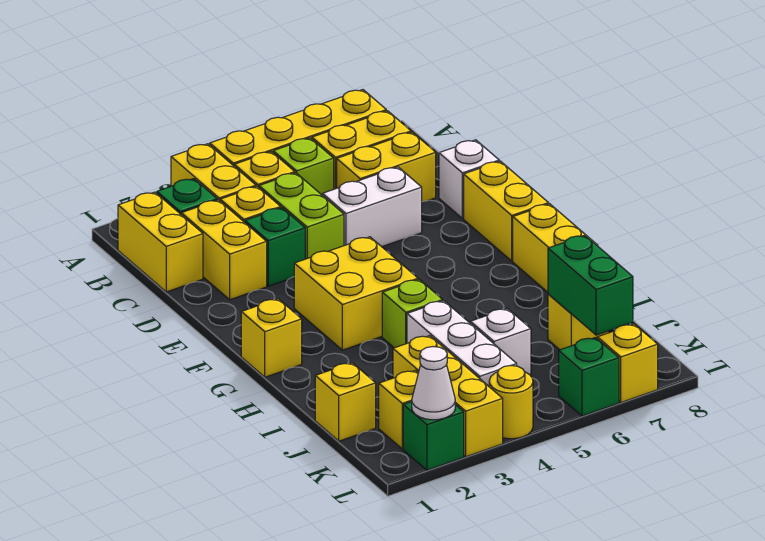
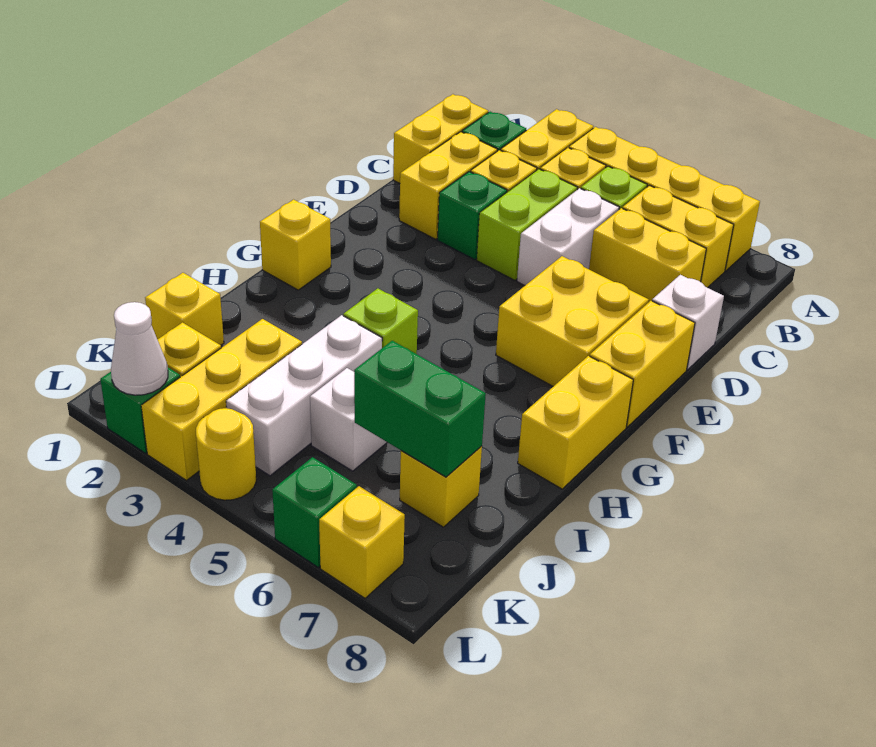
white brick D5:D6 level 1 -> white brick C5:D5 level 1
yellow brick F3:G4 level 1 -> yellow brick E6:F7 level 1
green brick J7:K7 level 2 -> green brick J6:J7 level 2

